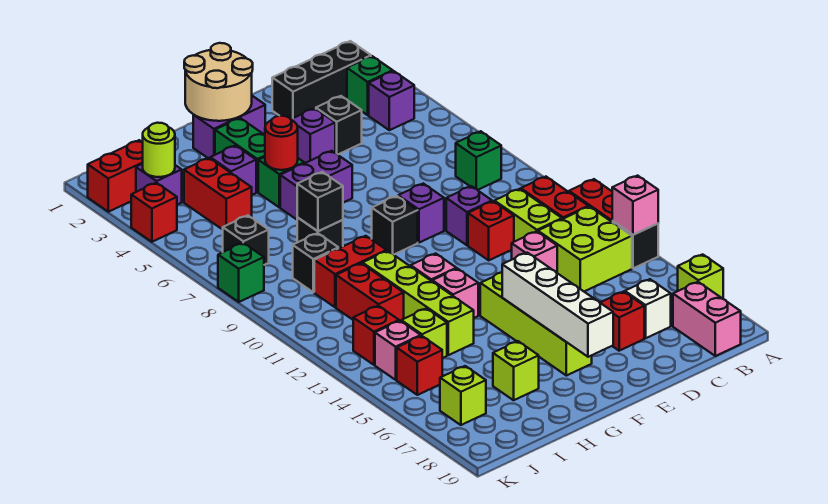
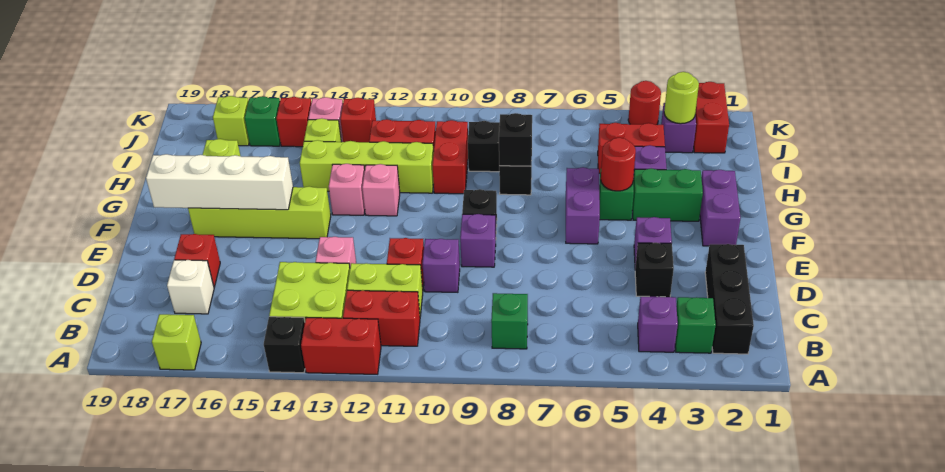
pink brick A14 level 2 -> none
pink brick B18:B19 level 1 -> none
tan round brick F1:G2 level 2 -> none
black brick J7 level 1 -> none
red brick K4 level 1 -> red round brick K4 level 1
green brick K8 level 1 -> green brick J16 level 1

